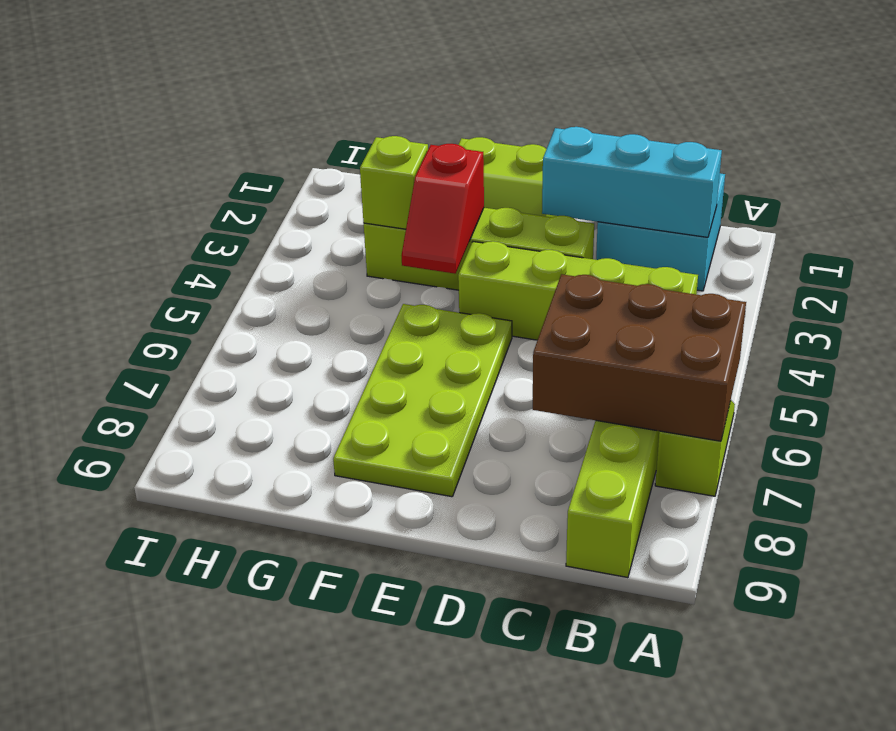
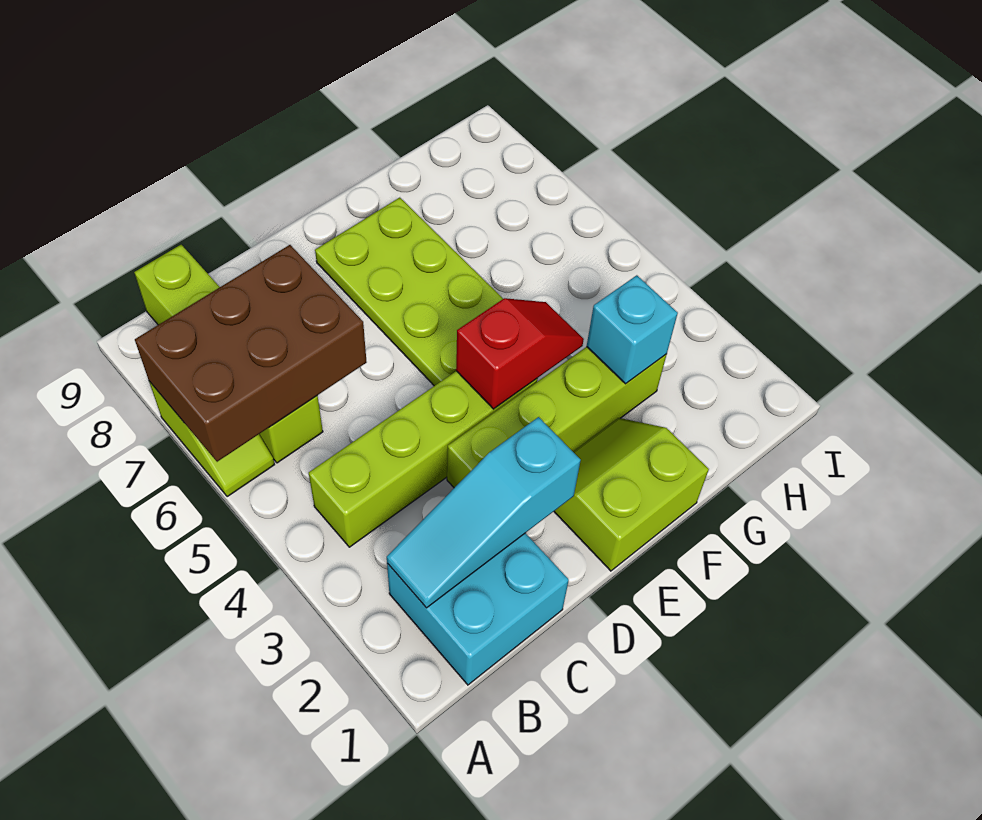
cyan brick B2:D2 level 2 -> cyan slope B2:D2 level 2 top D
red slope F3:F4 level 2 top 3 -> red slope E4:F4 level 2 top E
lime brick G3 level 2 -> cyan brick G3 level 2

